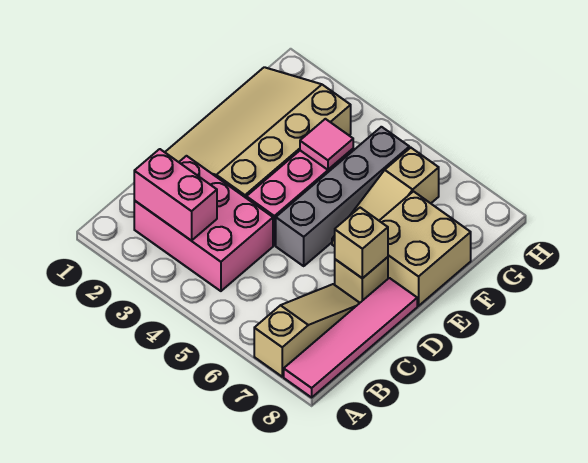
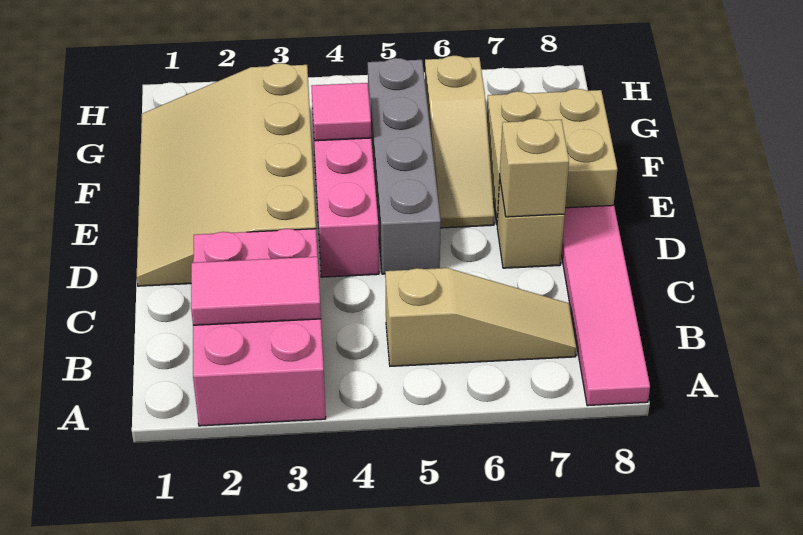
tan slope A7:C7 level 1 top A -> tan slope B5:B7 level 1 top 5
pink brick B2:C4 level 1 -> pink brick A2:C3 level 1
pink brick B2:B3 level 2 -> pink tile B2:B3 level 2

